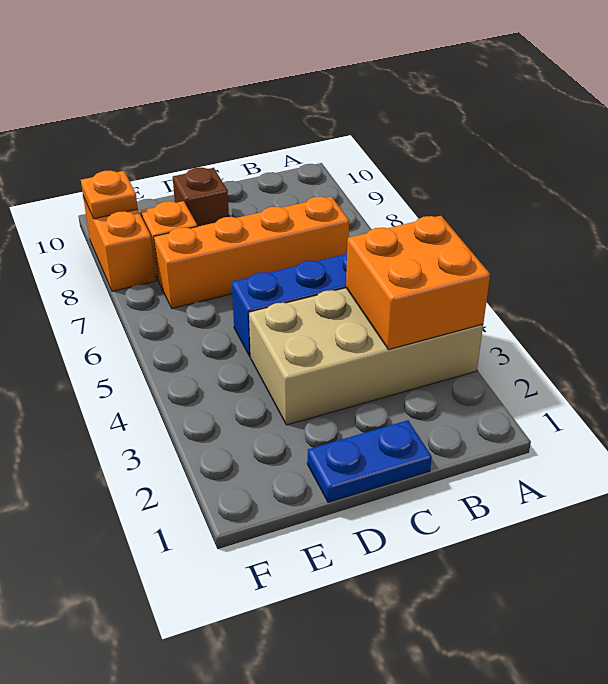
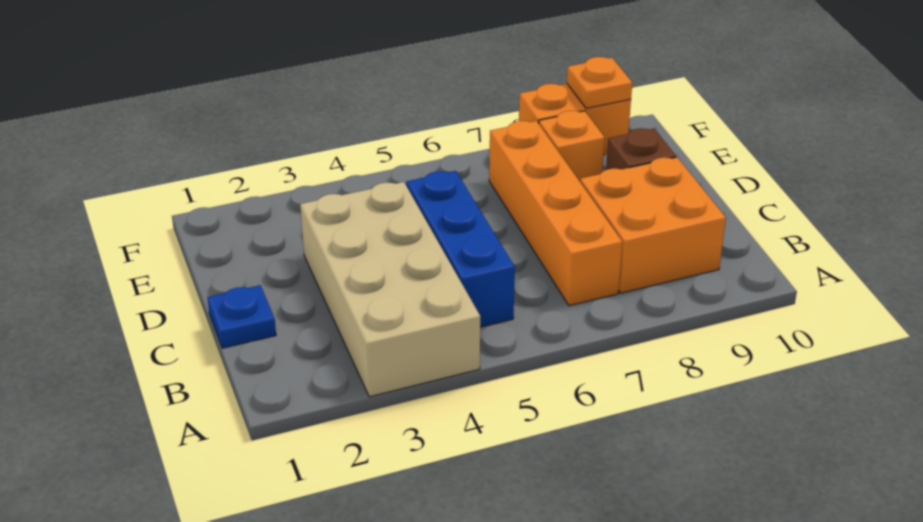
orange brick A3:B4 level 2 -> orange brick B8:C9 level 1
blue plate C1:D1 level 1 -> blue plate C1 level 1

